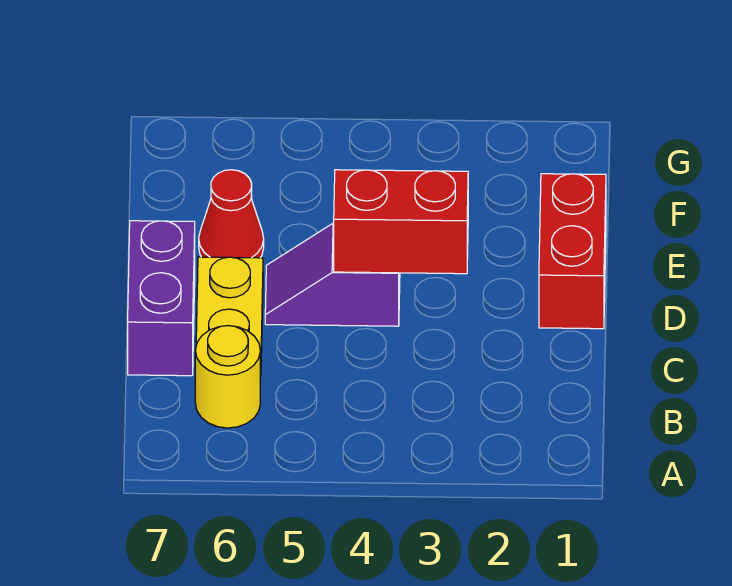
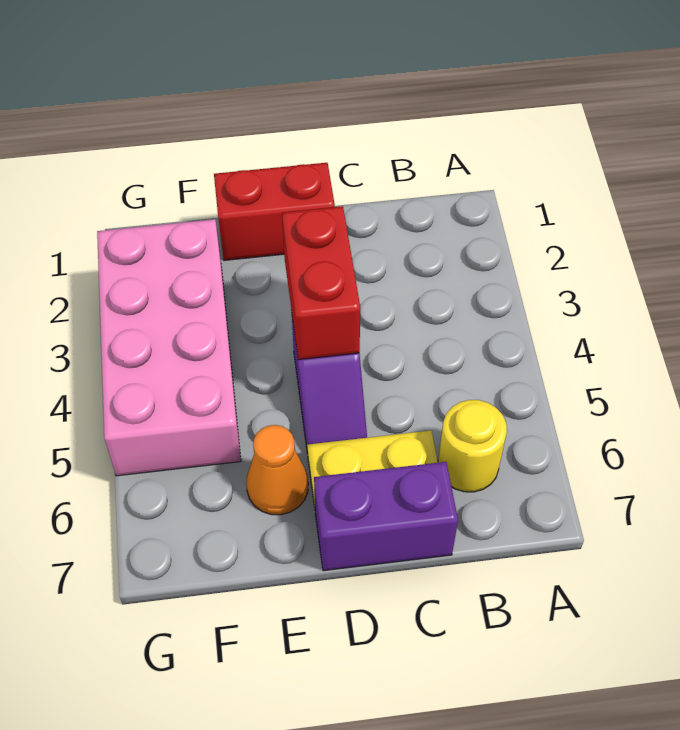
red cone E6 level 1 -> orange cone E6 level 1
none -> pink brick F2:G5 level 1

